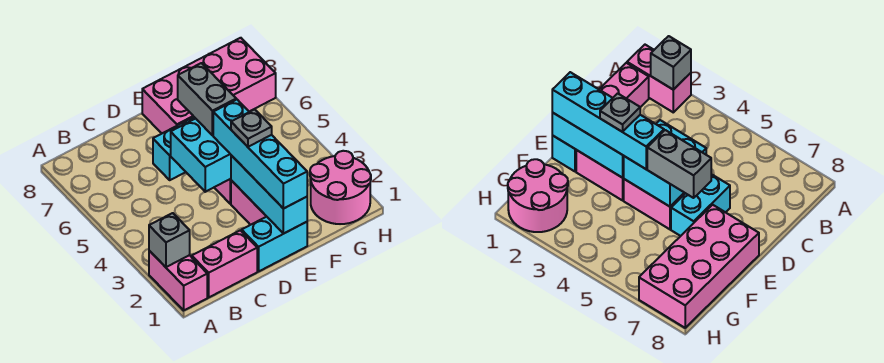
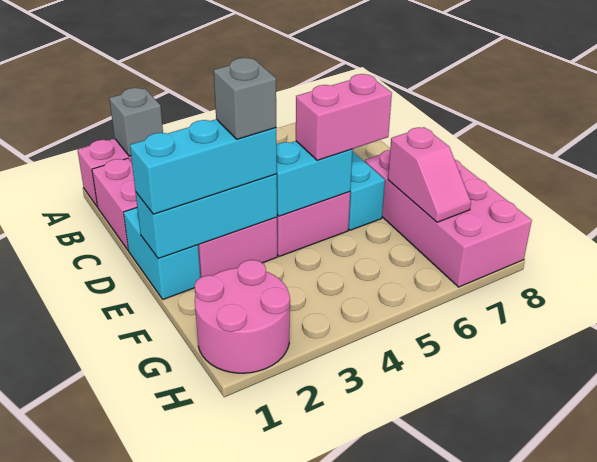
cyan brick D4:E5 level 2 -> cyan brick E4:E5 level 2
cyan brick E1:E4 level 3 -> cyan brick E1:E3 level 3
grey plate E3 level 4 -> grey brick E3 level 4
grey brick E5:E6 level 3 -> pink brick E5:E6 level 3
none -> pink slope F7:G7 level 2 top F

